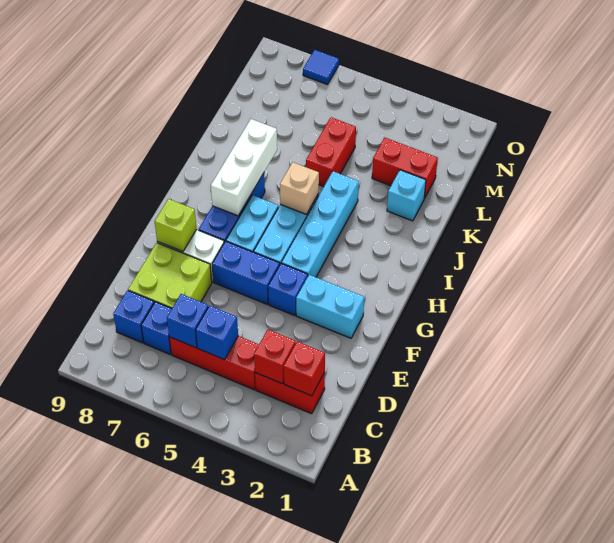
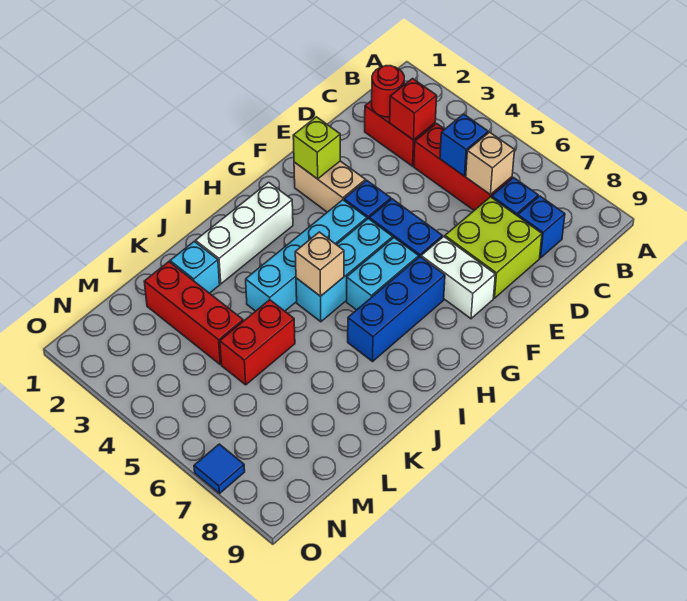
red brick C2 level 2 -> red round brick C2 level 2
blue brick C6 level 2 -> tan brick C6 level 2
cyan brick F2:F3 level 1 -> tan brick F2:F3 level 1
lime brick F8 level 2 -> lime brick F2 level 2
white brick H7:J7 level 2 -> white brick H2:J2 level 1
red brick L2:L3 level 1 -> red brick L2:L4 level 1

